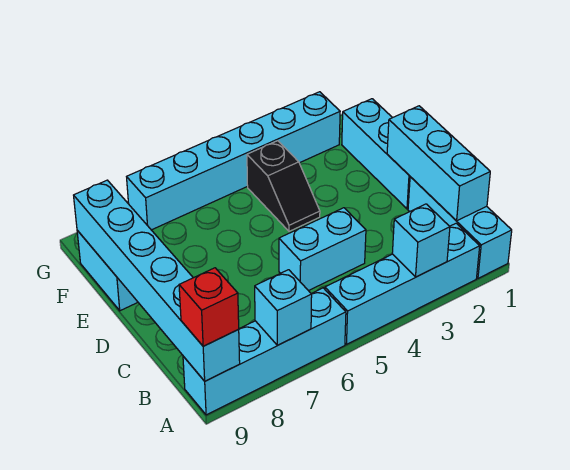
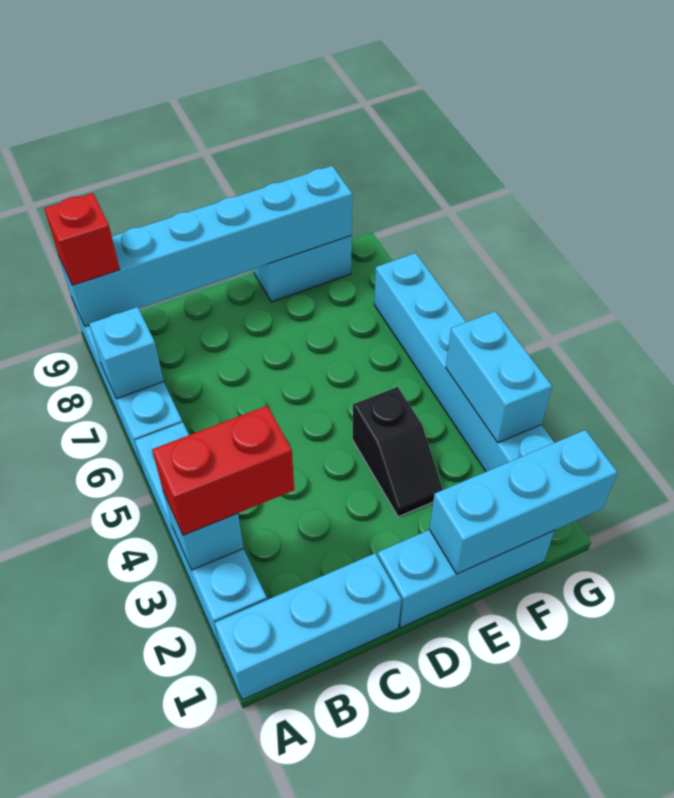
none -> red brick A3:B3 level 3
cyan brick B1:D1 level 2 -> cyan brick E1:G1 level 2
cyan brick C4:C5 level 1 -> cyan brick G3:G4 level 2
black slope E4:F4 level 1 top F -> black slope E3:E4 level 1 top 4

